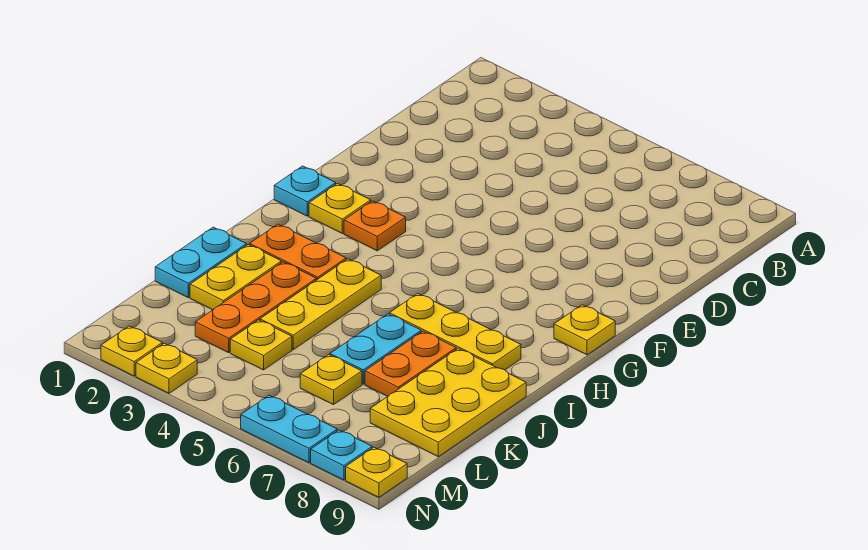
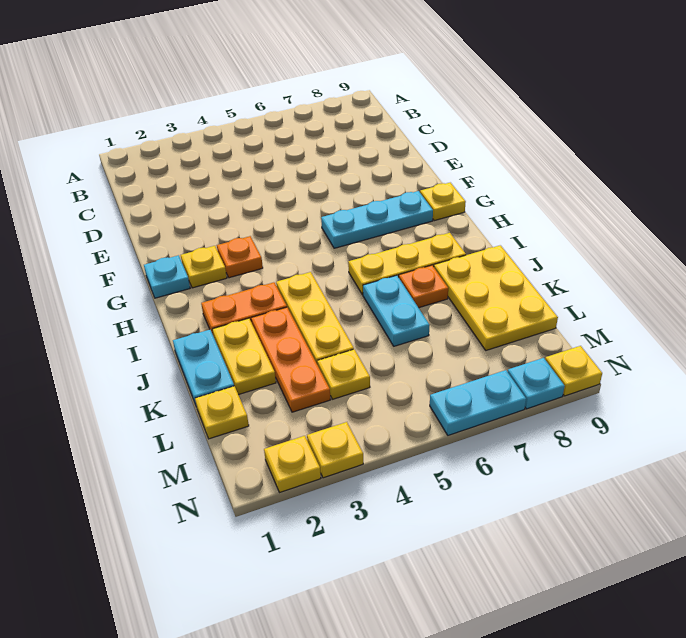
none -> cyan plate G6:G8 level 1
orange plate J7:K7 level 1 -> orange plate J7 level 1
yellow plate L6 level 1 -> yellow plate L1 level 1

